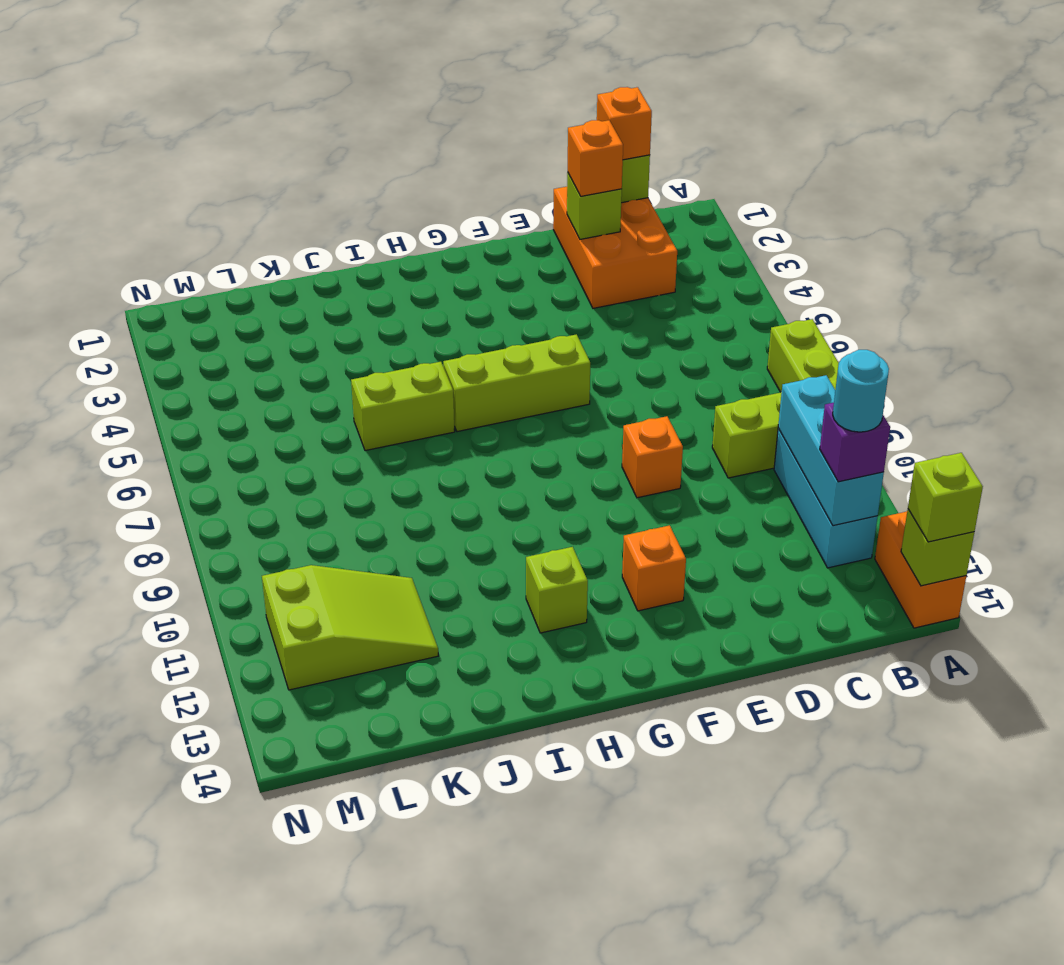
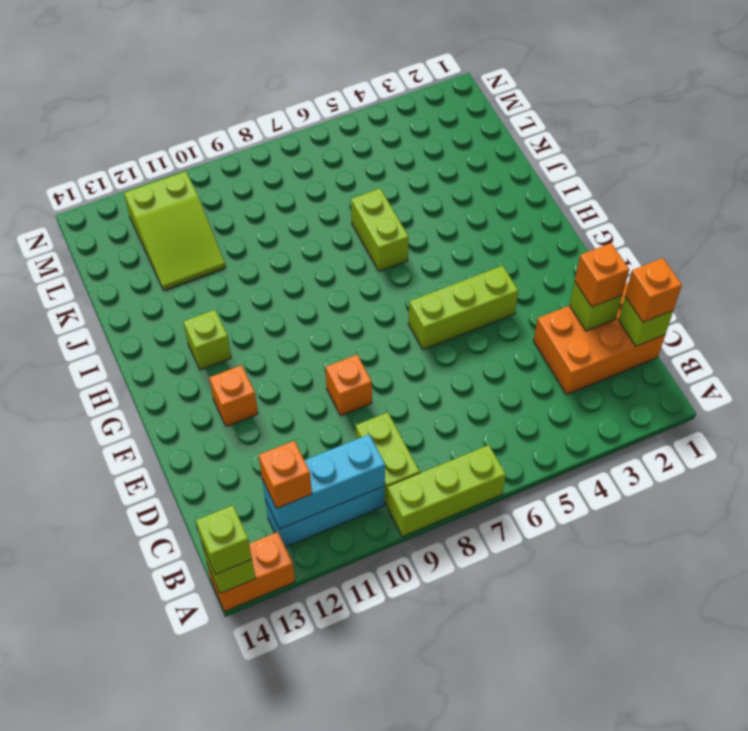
purple brick B12 level 3 -> orange brick B12 level 3
cyan round brick B12 level 4 -> none
lime brick F6:H6 level 1 -> lime brick F4:F6 level 1

